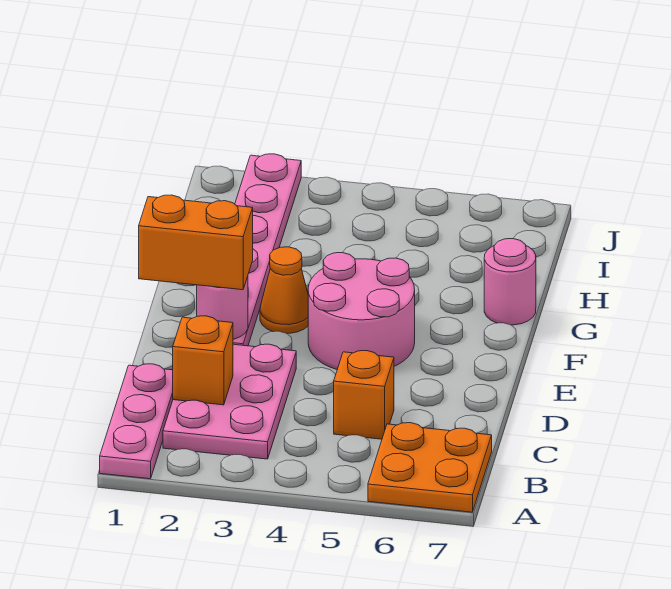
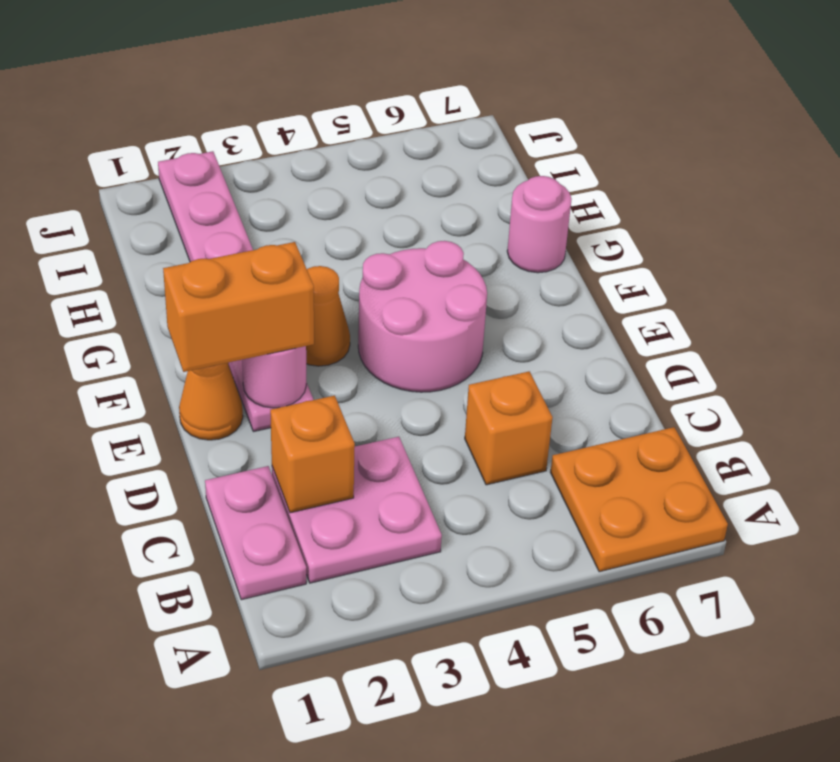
pink plate A1:C1 level 1 -> pink plate B1:C1 level 1
pink plate B2:D3 level 1 -> pink plate B2:C3 level 1
none -> orange cone E1 level 1

